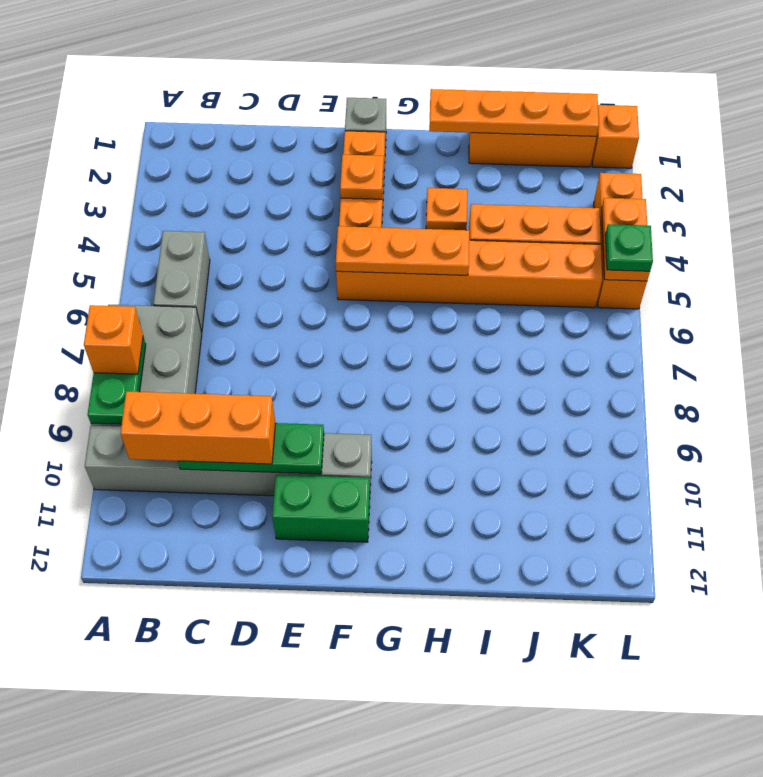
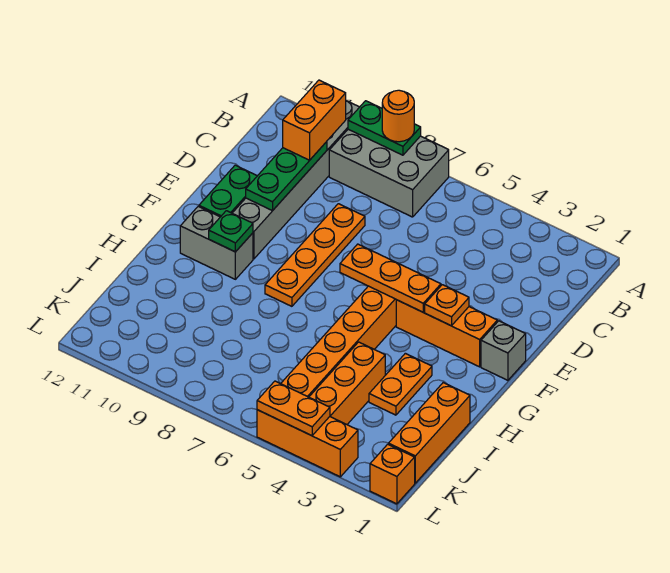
orange brick A8 level 3 -> orange round brick A8 level 3
grey brick B5:B6 level 1 -> grey brick G10:G11 level 1
orange brick B10:D10 level 3 -> orange brick B10:C10 level 3
orange plate F5:H5 level 2 -> orange plate F4:F6 level 2
orange plate H1:K1 level 2 -> orange plate D8:G8 level 1
orange plate H3 level 1 -> orange plate H3:I3 level 1
green plate L5 level 3 -> green plate G10 level 2

